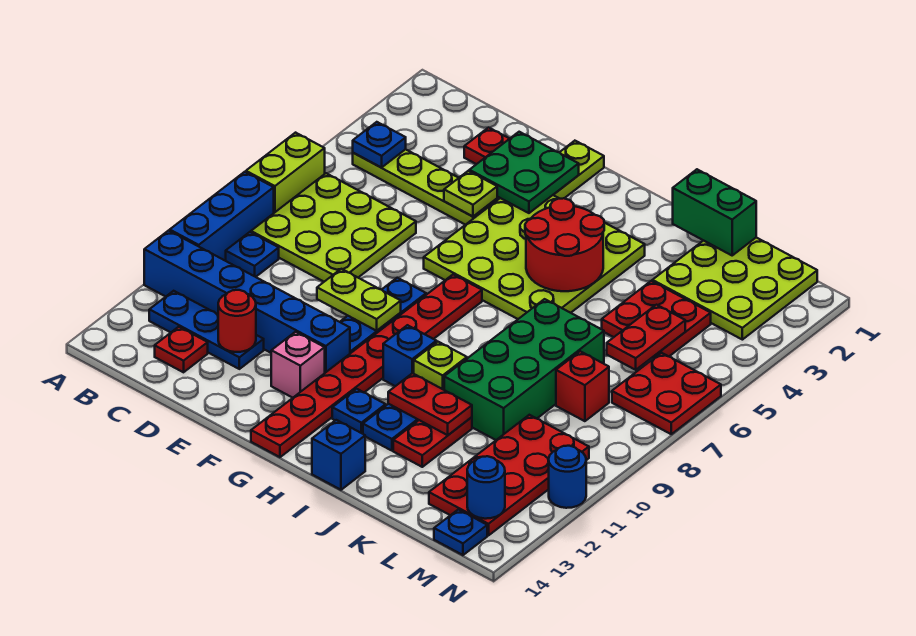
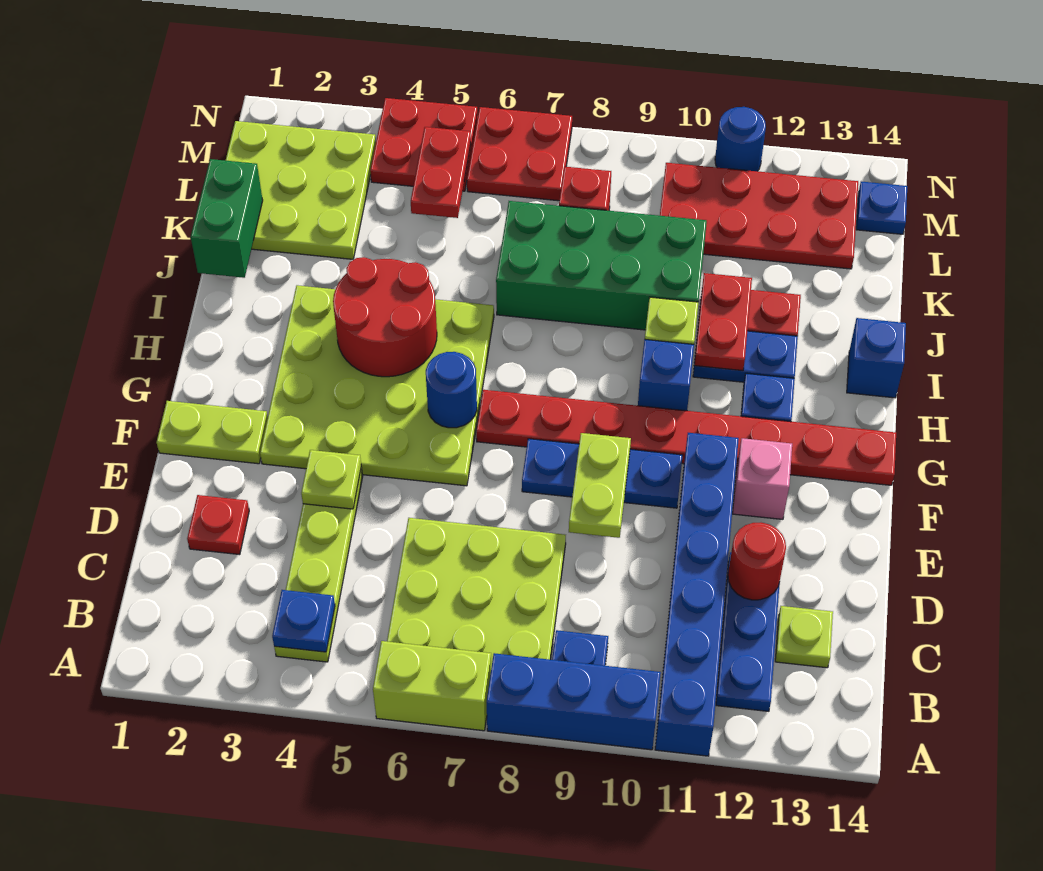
red plate C13 level 1 -> lime plate C13 level 1
green plate E2:F3 level 2 -> none
red plate K4:L5 level 1 -> red plate M4:N5 level 1
red plate L5:L6 level 2 -> red plate L5:M5 level 2
blue round brick M13 level 2 -> blue round brick G6 level 2

